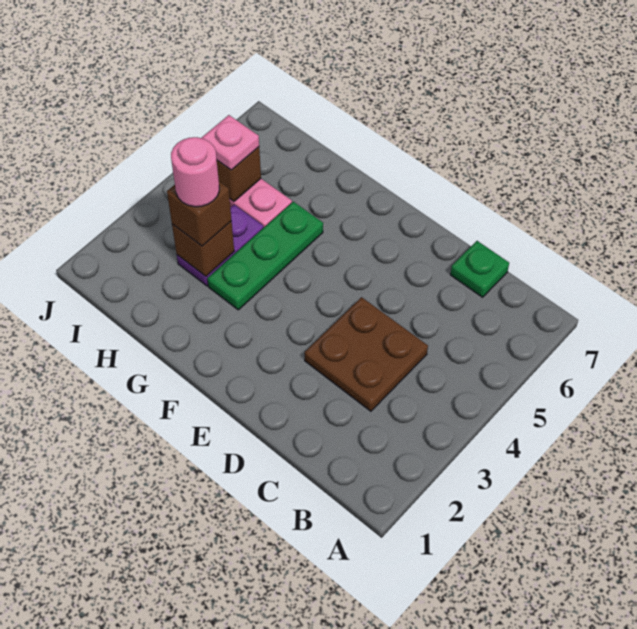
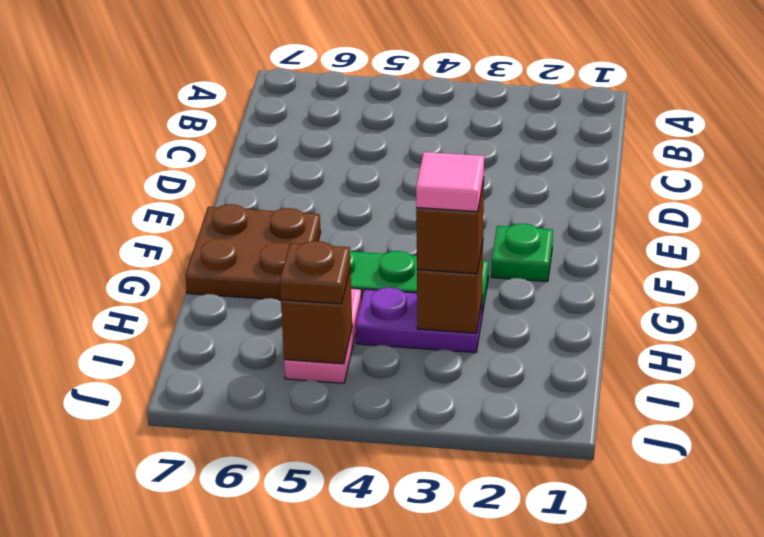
brown plate C3:D4 level 1 -> brown plate F6:G7 level 1
green plate C7 level 1 -> green plate F2 level 1
pink round brick H3 level 4 -> pink tile H3 level 4
pink plate I5 level 3 -> brown plate I5 level 3

